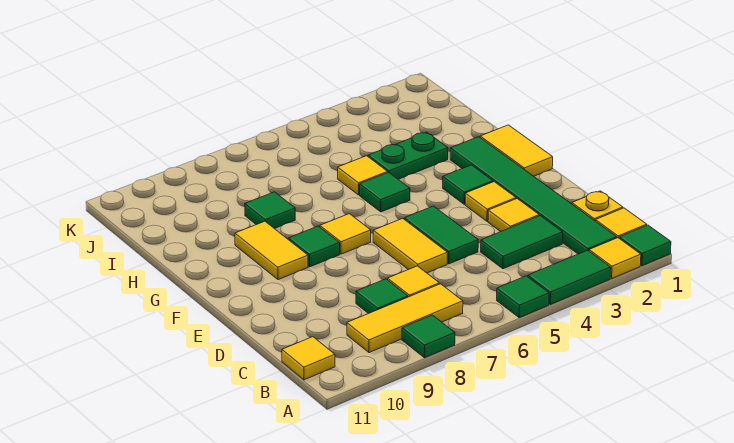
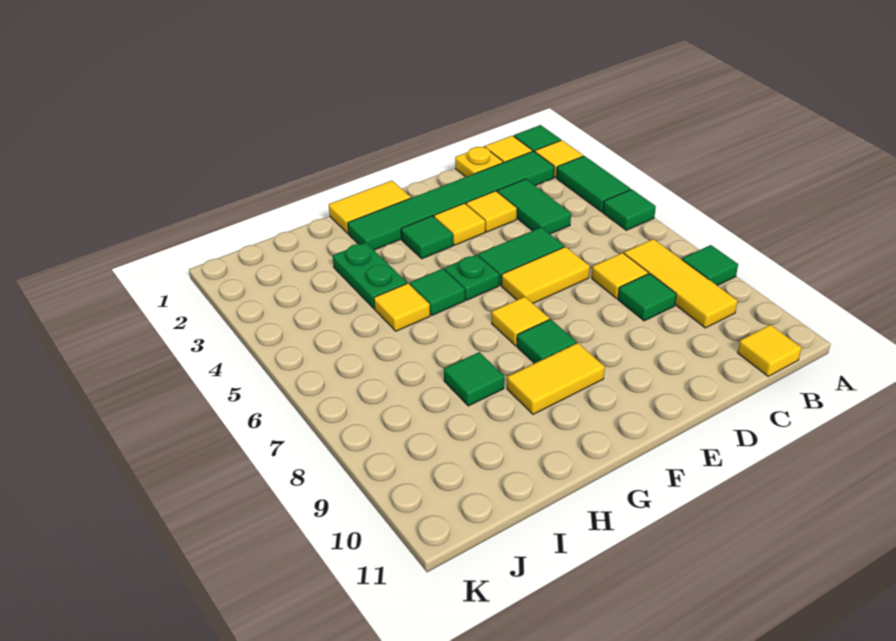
none -> green plate F5 level 1

